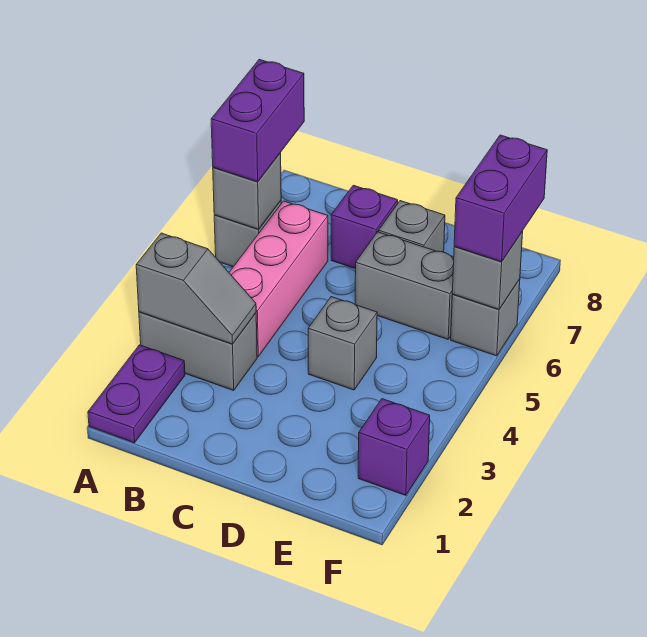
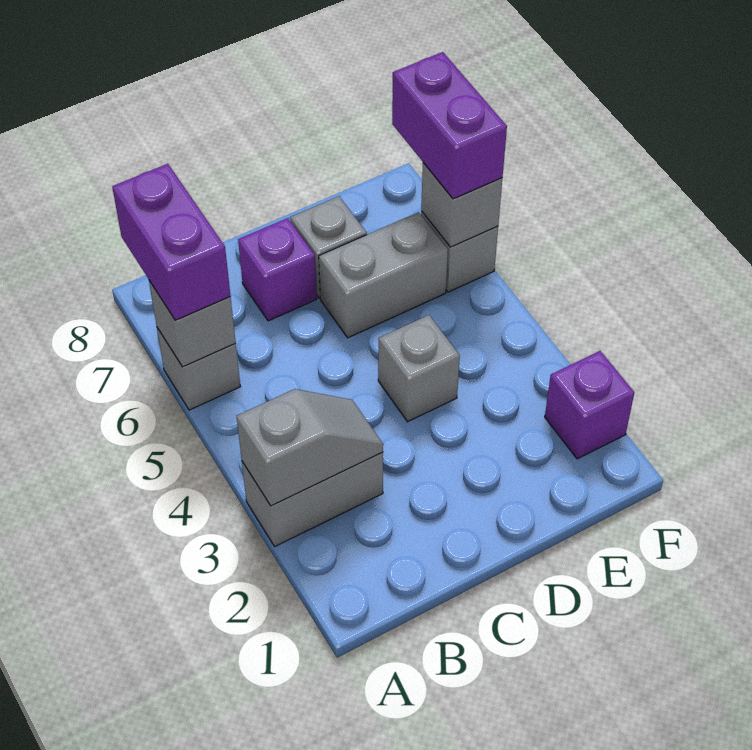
purple plate A1:A2 level 1 -> none
pink brick B4:B6 level 1 -> none

